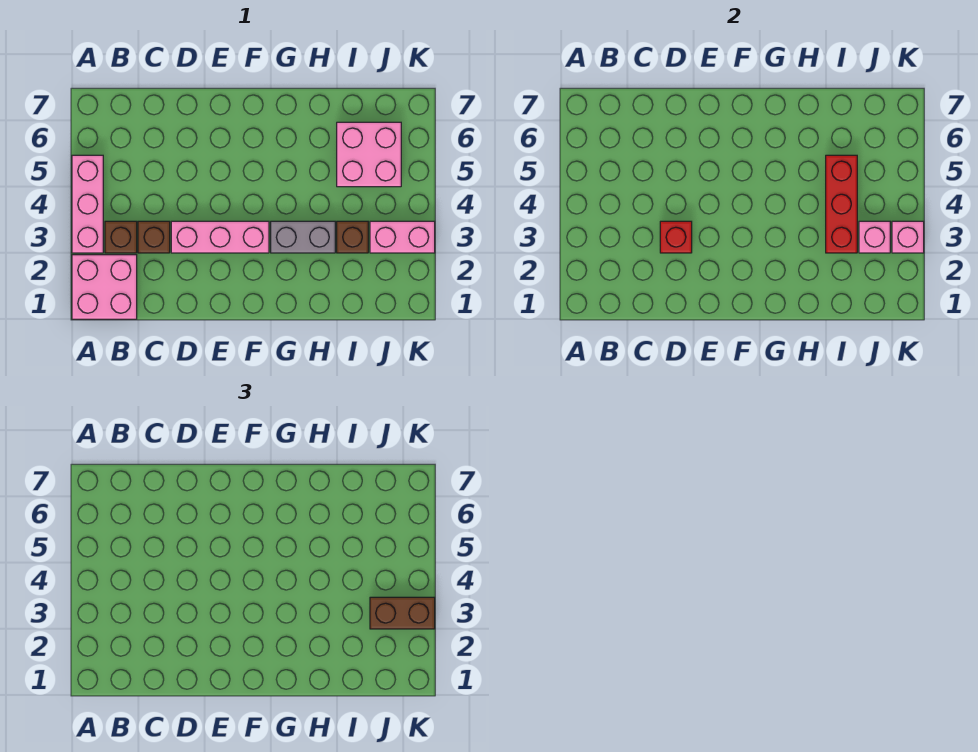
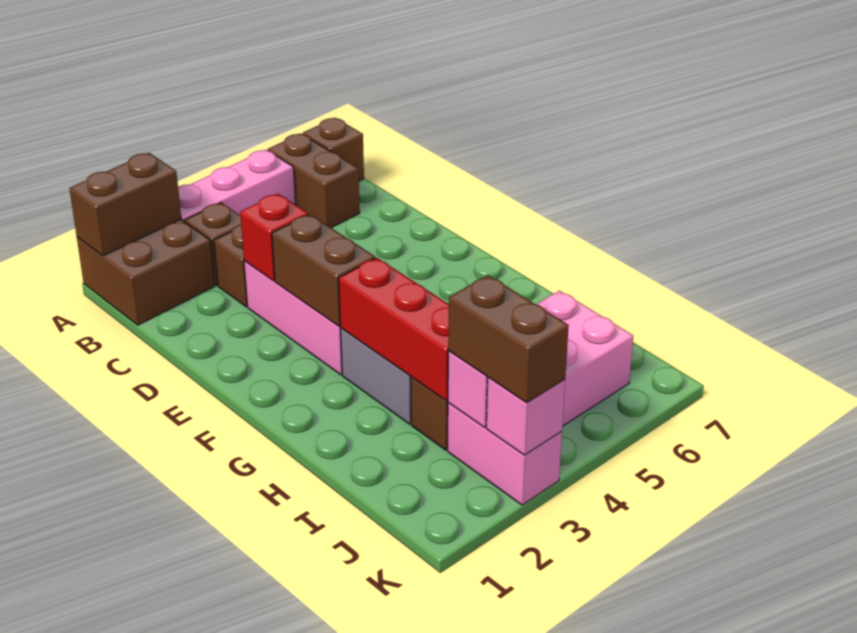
pink brick A1:B2 level 1 -> brown brick A1:B2 level 1
none -> brown brick A1:A2 level 2
none -> brown brick A6:B6 level 1
none -> brown brick A7 level 1
none -> brown brick E3:F3 level 2
red brick I3:I5 level 2 -> red brick G3:I3 level 2

